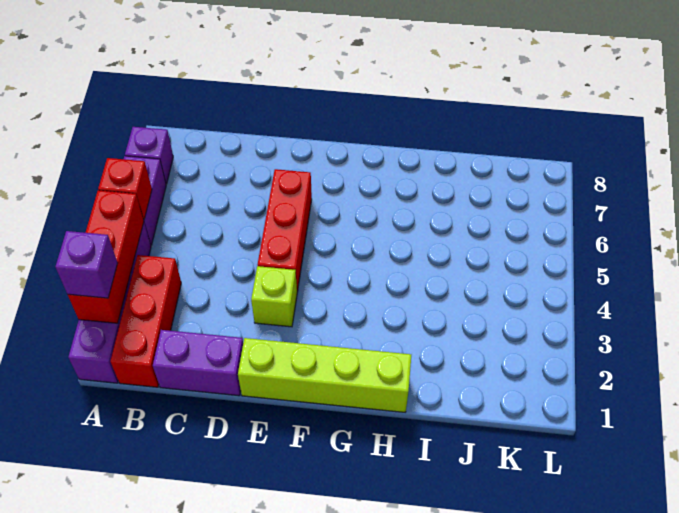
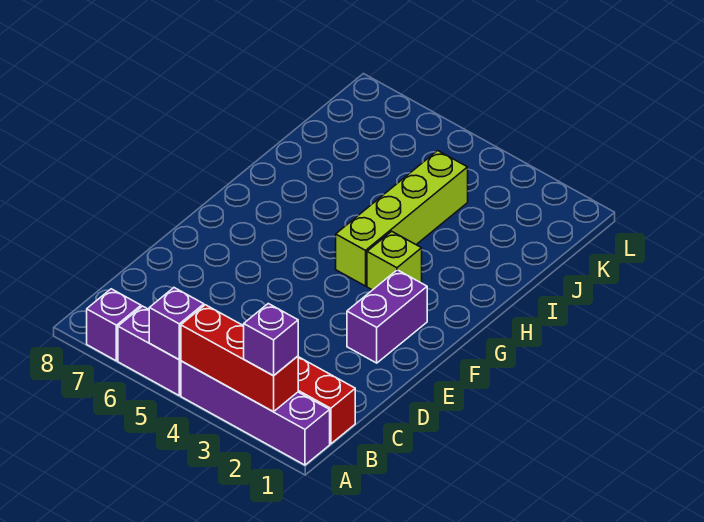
red brick A5 level 2 -> purple brick A5 level 2
purple brick C1:D1 level 1 -> purple brick E2:F2 level 1
lime brick E1:H1 level 1 -> lime brick G4:J4 level 1
lime brick E3 level 1 -> lime brick G3 level 1
red brick E4:E6 level 1 -> none

